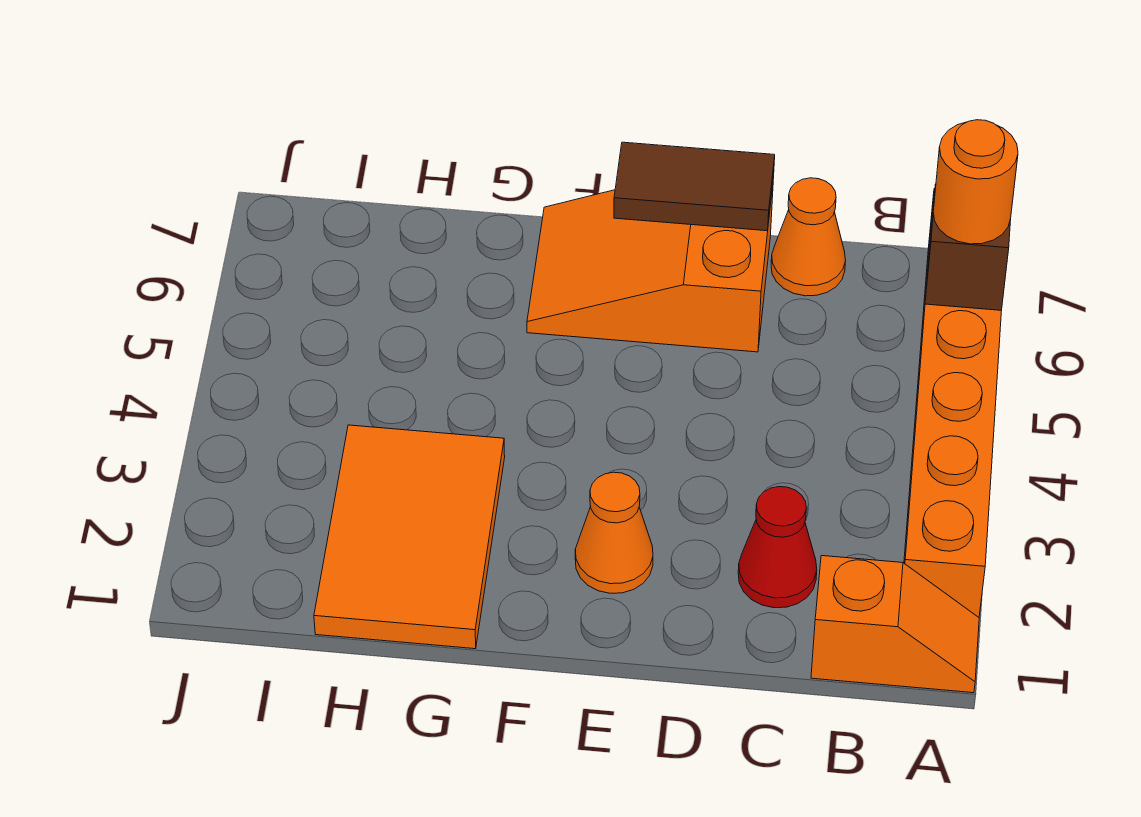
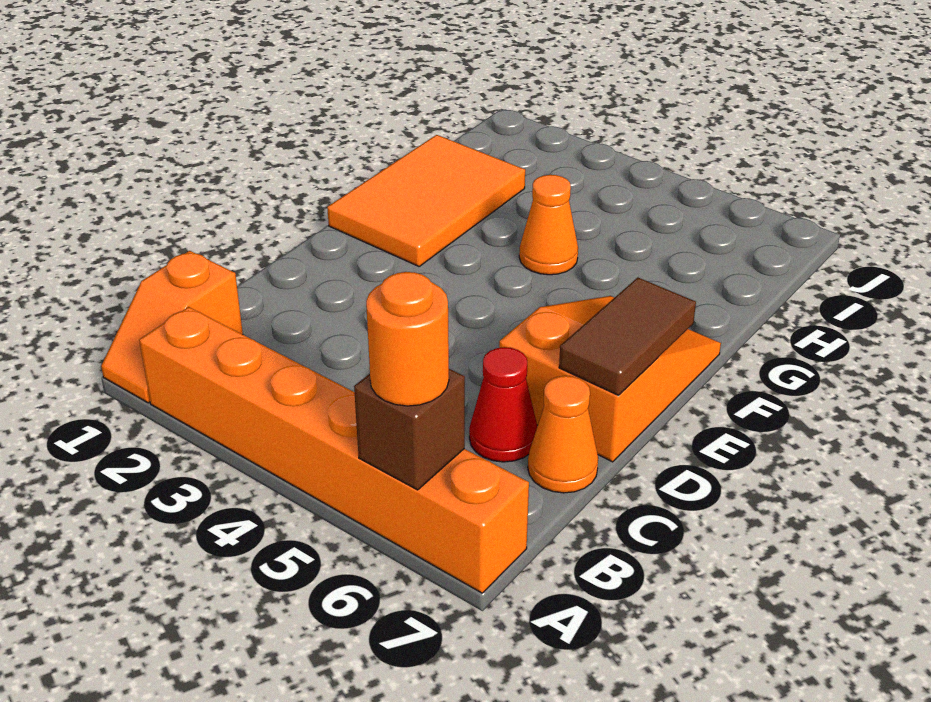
red cone C2 level 1 -> red cone C6 level 1
orange cone E2 level 1 -> orange cone G4 level 1
orange tile G1:H3 level 1 -> orange tile F1:H2 level 1

